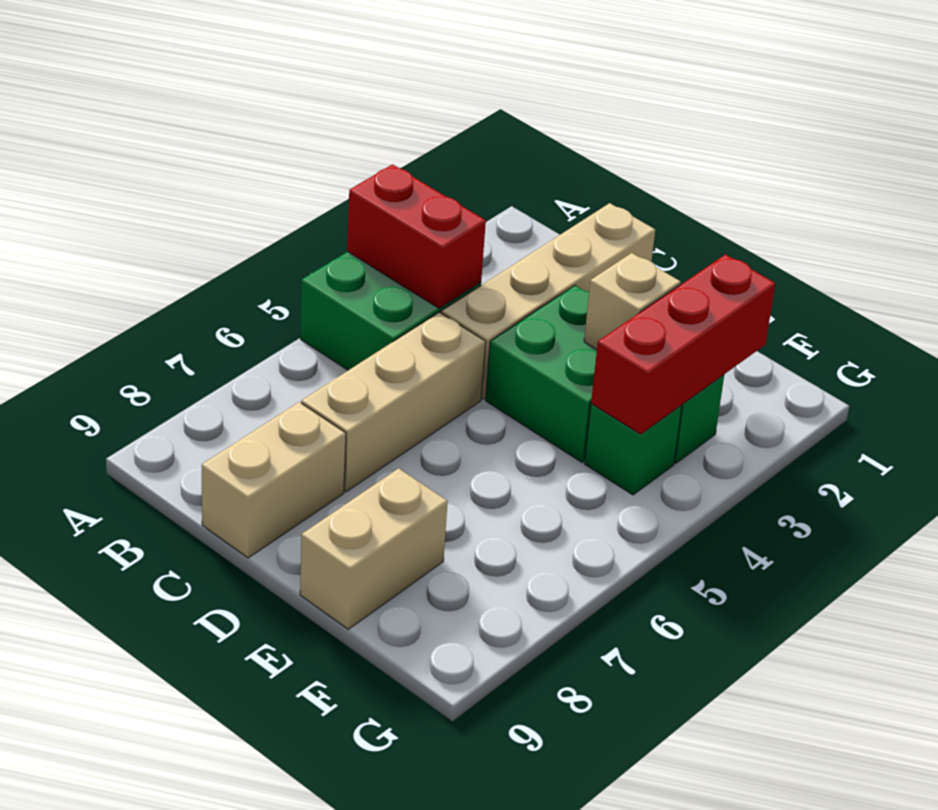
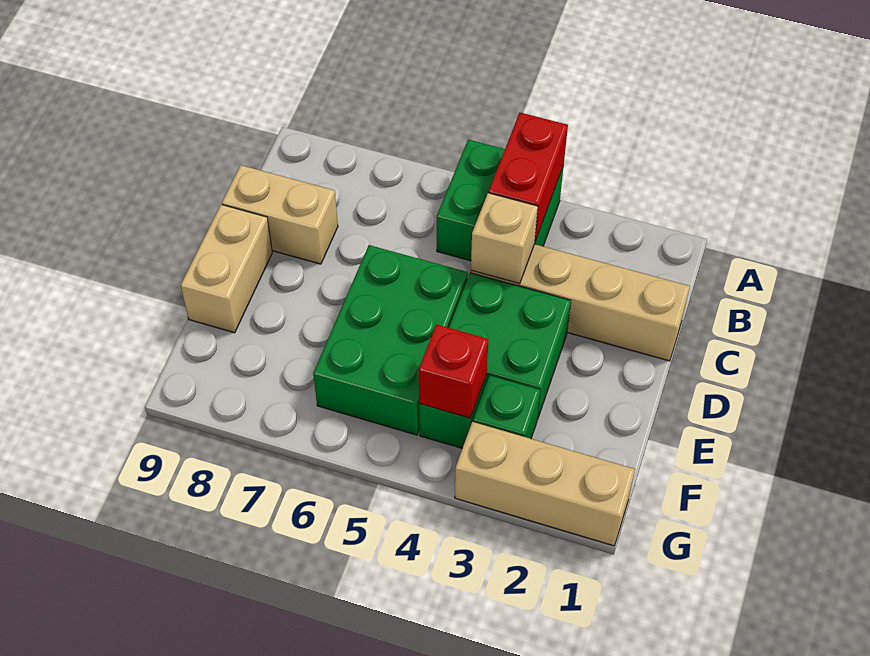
tan brick C5:C7 level 1 -> tan brick G1:G3 level 1
none -> green brick D5:F6 level 1
tan brick E3 level 2 -> tan brick C4 level 2
tan brick E8:E9 level 1 -> tan brick D9:E9 level 1
red brick F2:F4 level 2 -> red brick F4 level 2

